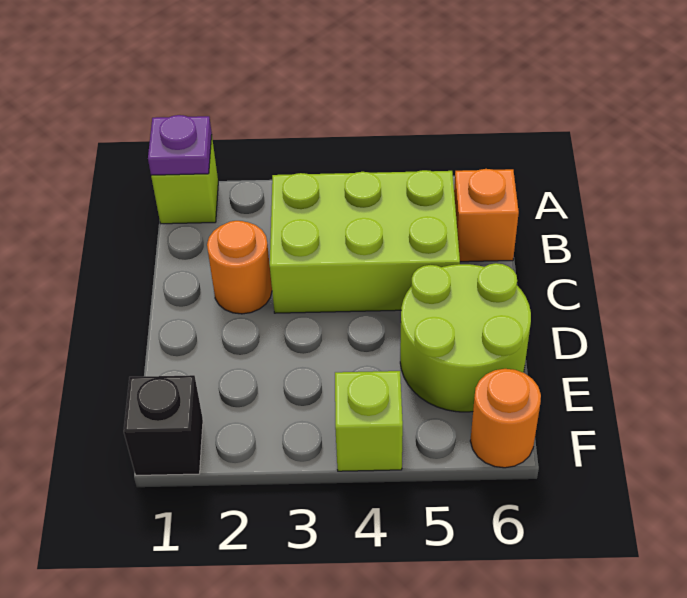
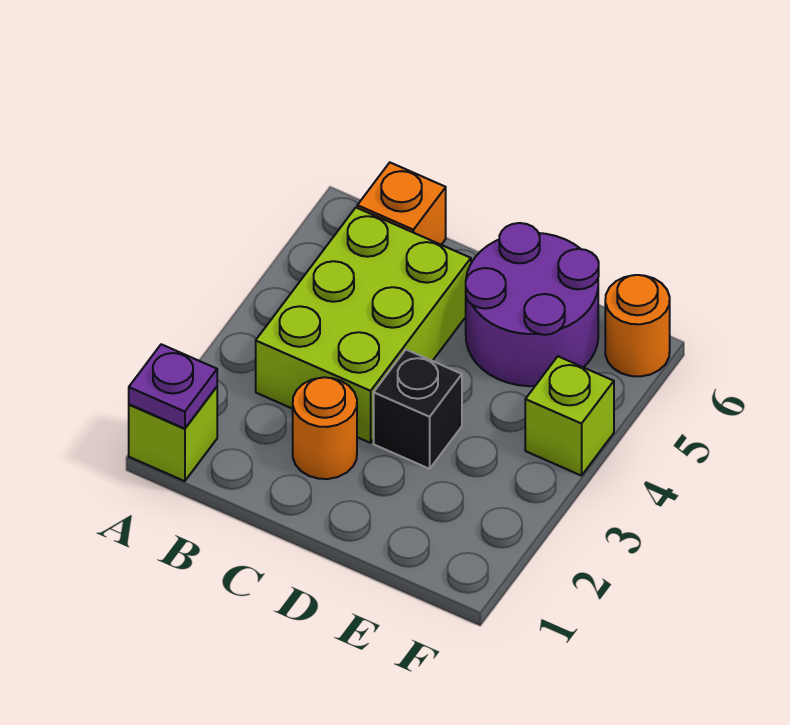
lime round brick D5:E6 level 1 -> purple round brick D5:E6 level 1
black brick F1 level 1 -> black brick D3 level 1

